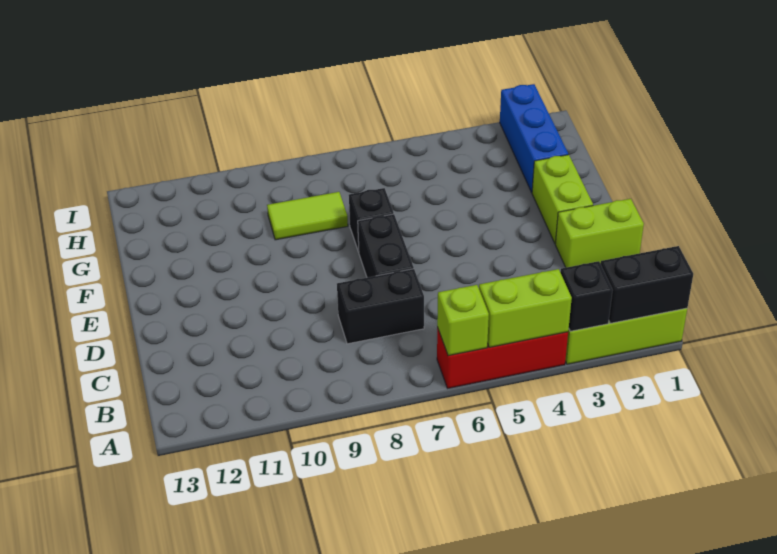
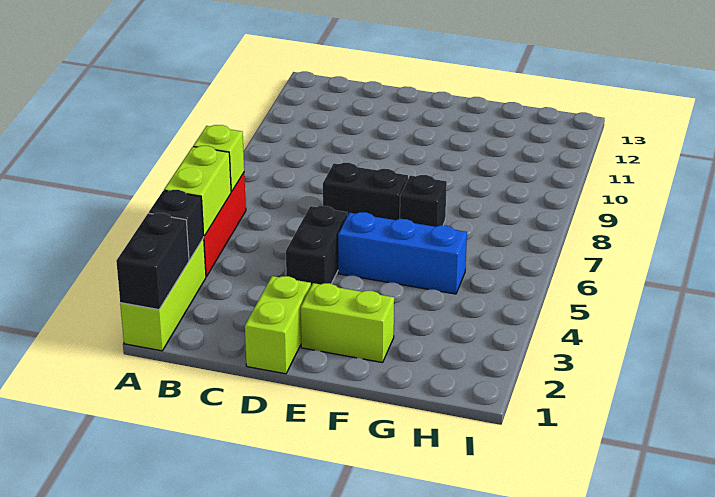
black brick C7:C8 level 1 -> black brick D4:D5 level 1
blue brick G2:I2 level 1 -> blue brick E5:G5 level 1
lime tile G8:G9 level 1 -> none

